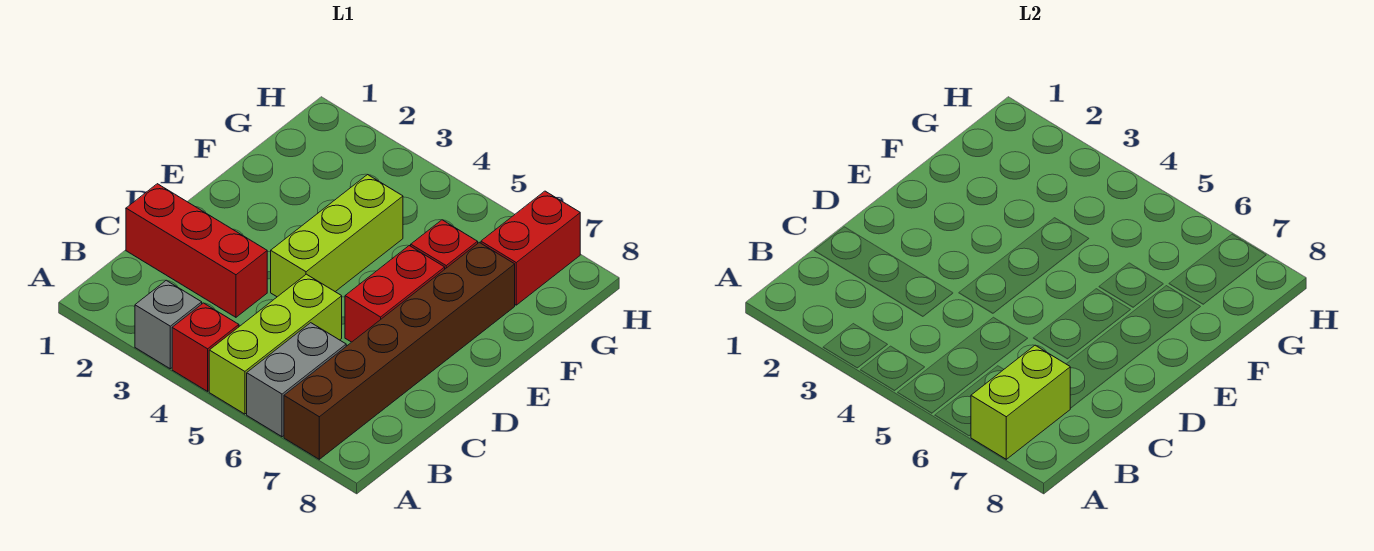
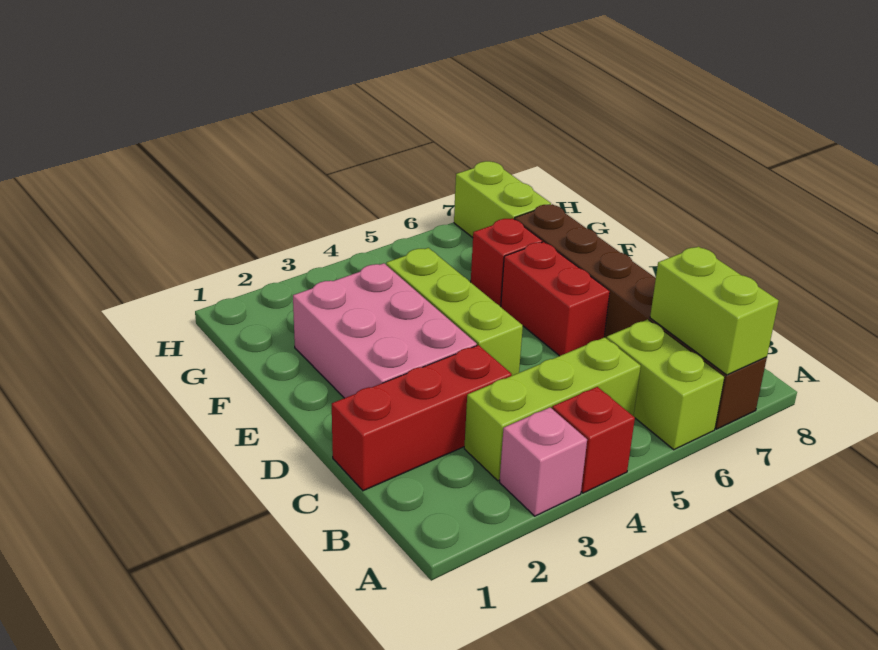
grey brick A3 level 1 -> pink brick A3 level 1
lime brick A5:C5 level 1 -> lime brick B3:B5 level 1
grey brick A6:B6 level 1 -> lime brick A6:B6 level 1
none -> pink brick D2:F3 level 1
red brick G7:H7 level 1 -> lime brick G7:H7 level 1

